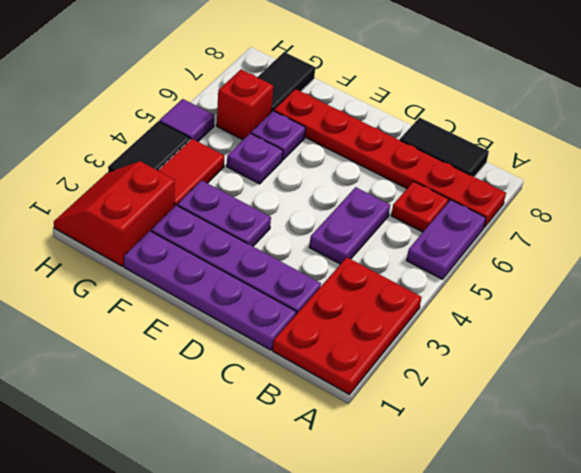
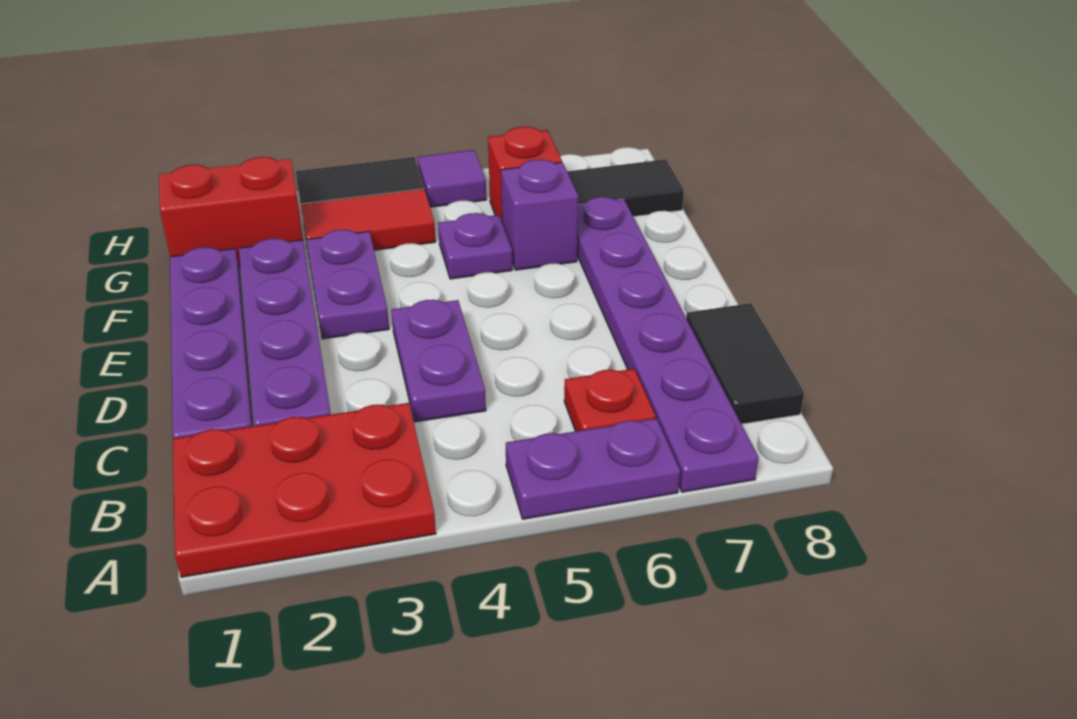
red plate A7:F7 level 1 -> purple plate A7:F7 level 1
purple plate C4:C5 level 1 -> purple plate C4:D4 level 1
purple plate F6 level 1 -> purple brick F6 level 1

